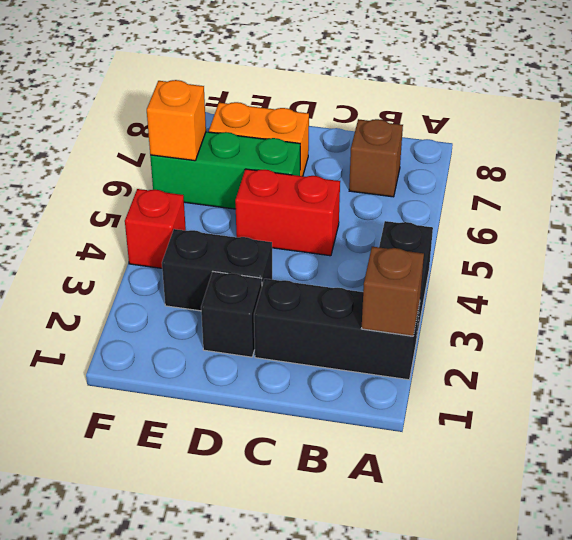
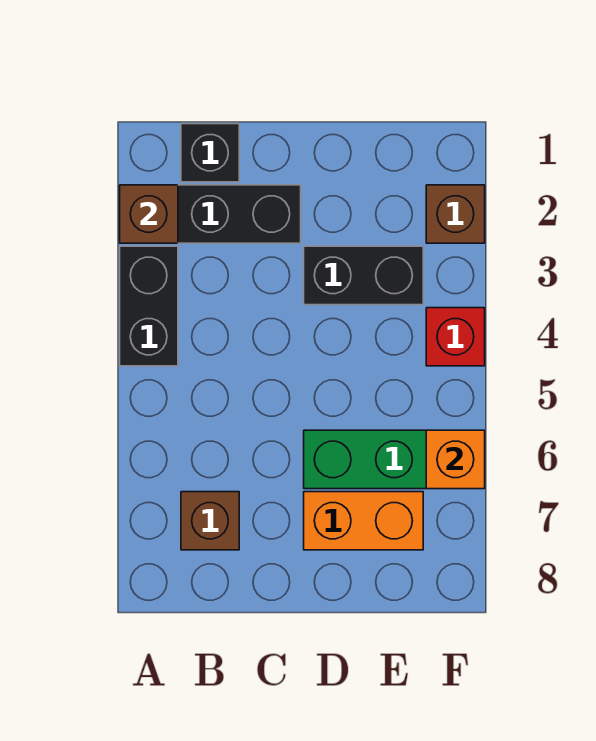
red brick C5:D5 level 1 -> none
black brick D2 level 1 -> black brick B1 level 1
none -> brown brick F2 level 1

